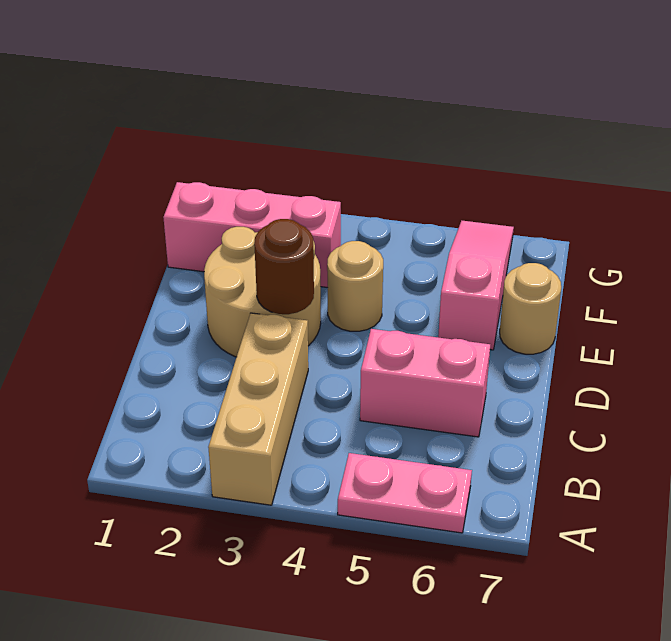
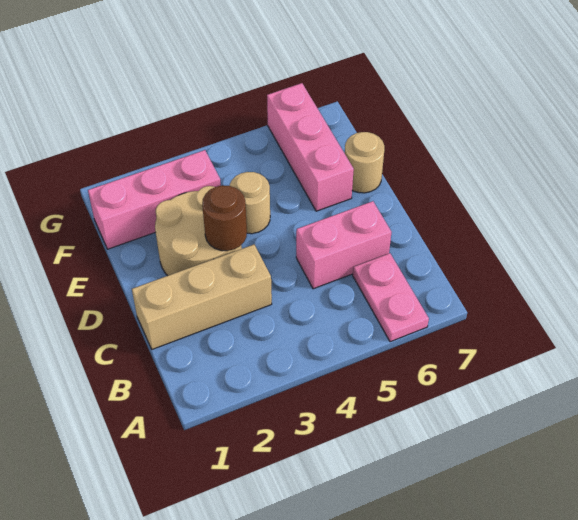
tan brick A3:C3 level 1 -> tan brick C1:C3 level 1
pink plate A5:A6 level 1 -> pink plate A6:B6 level 1
pink slope E6:G6 level 1 top E -> pink brick E6:G6 level 1

